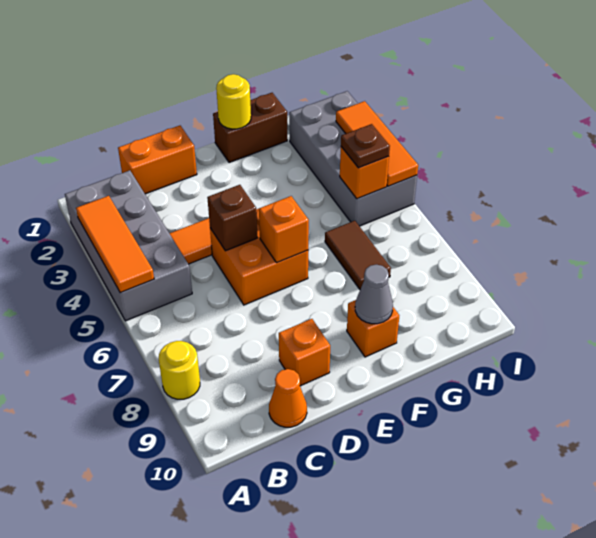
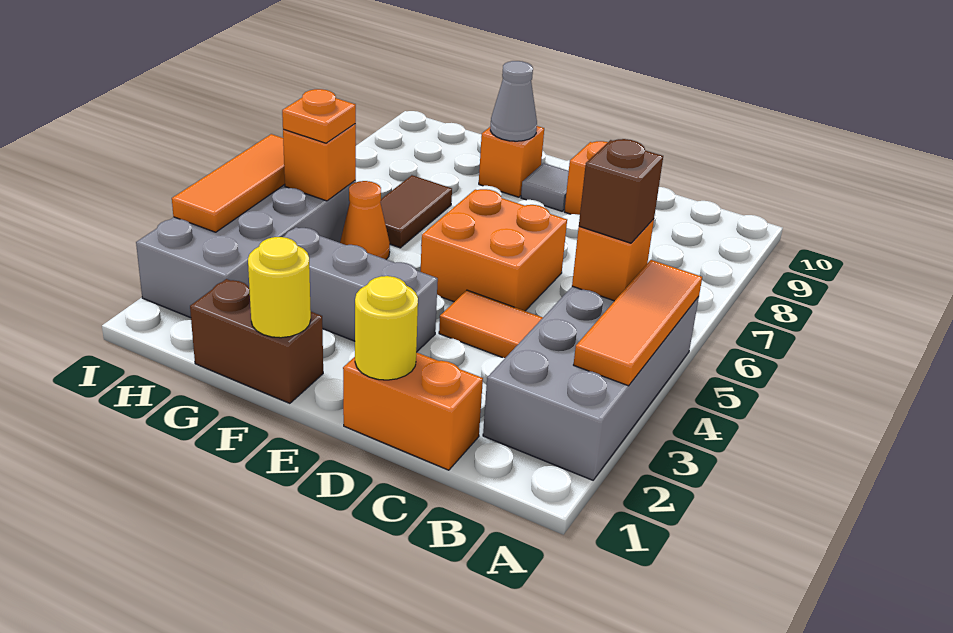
yellow round brick A8 level 1 -> yellow round brick D1 level 2
orange cone C10 level 1 -> orange cone G5 level 1
brown brick D5 level 2 -> brown brick B5 level 3
none -> grey brick E3:G3 level 1
orange brick E6 level 2 -> orange brick B5 level 2
none -> grey tile E9 level 1
brown plate H5 level 3 -> orange plate H5 level 3

